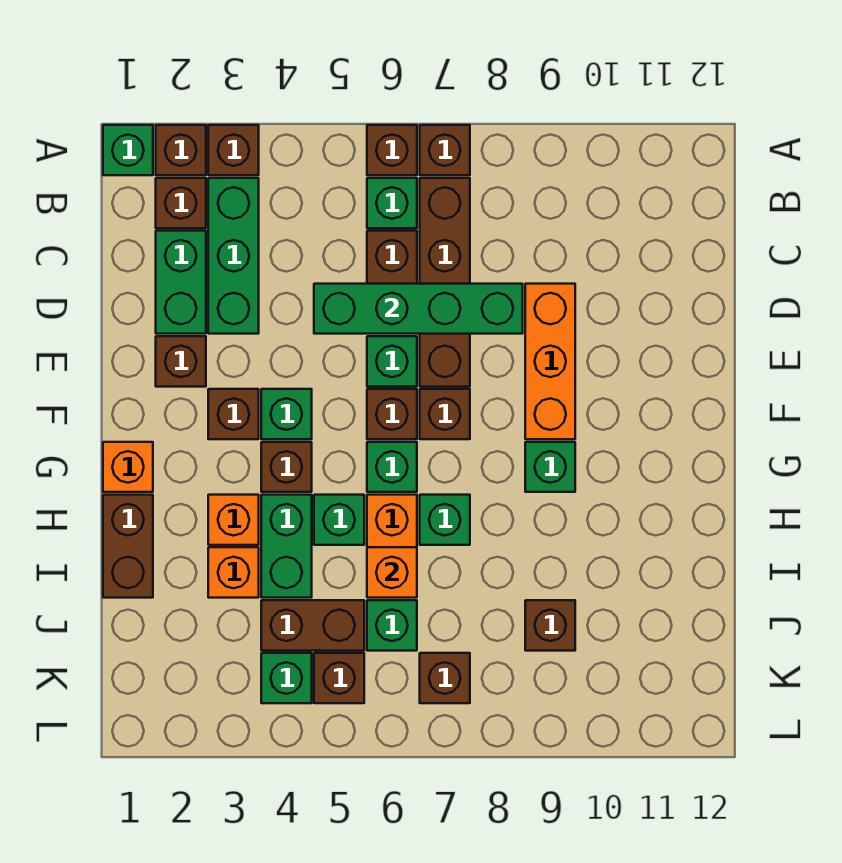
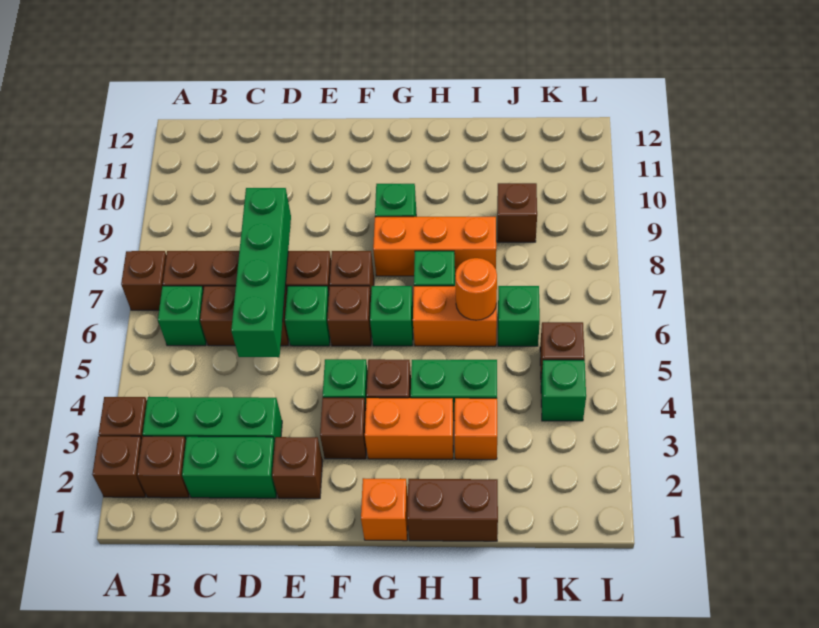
green brick A1 level 1 -> none
brown brick A6 level 1 -> none
orange brick D9:F9 level 1 -> orange brick G8:I8 level 1
orange brick H3 level 1 -> orange brick G3:H3 level 1
green brick H5 level 1 -> none
orange brick I6 level 2 -> orange round brick I6 level 2
brown brick J4:J5 level 1 -> none
brown brick K7 level 1 -> none

